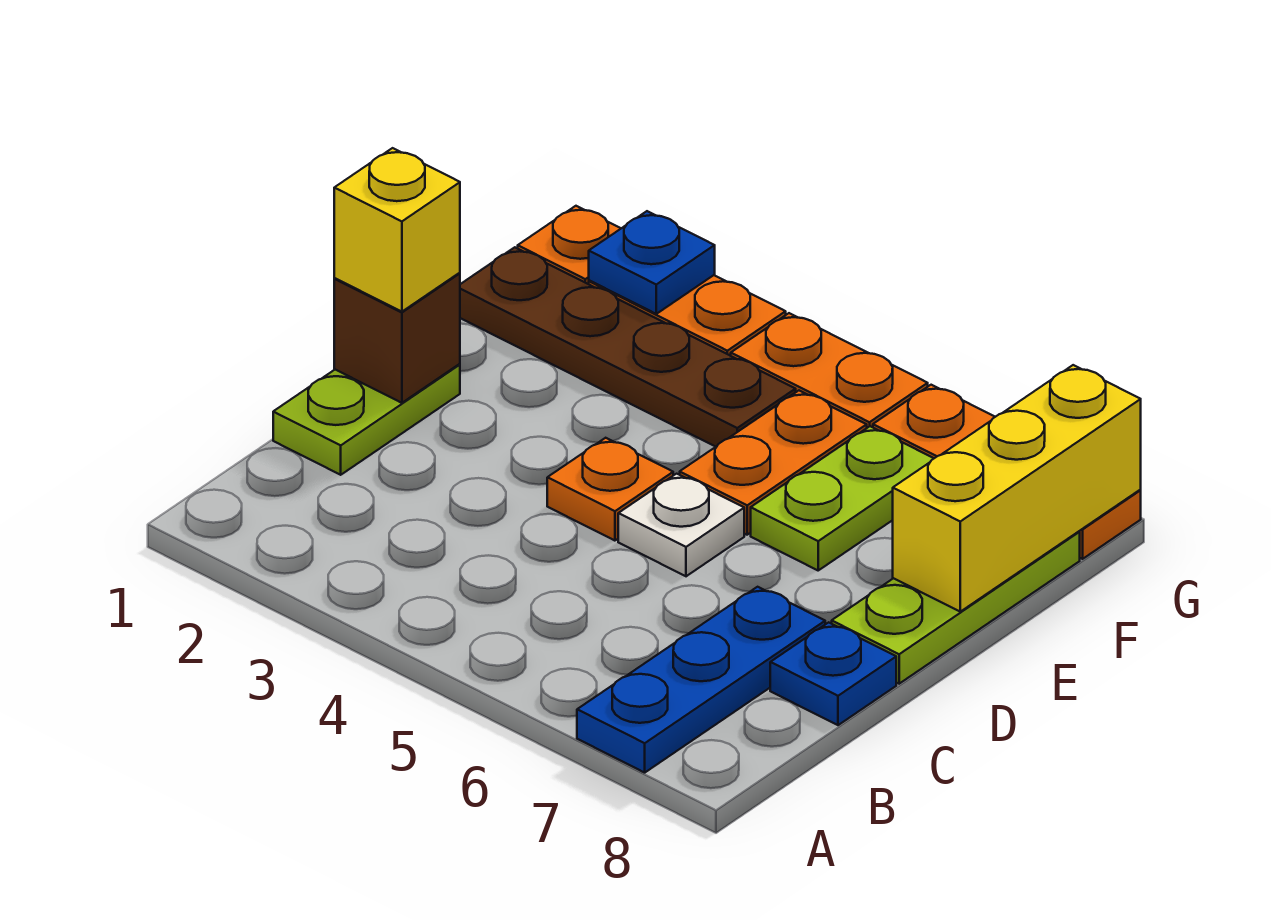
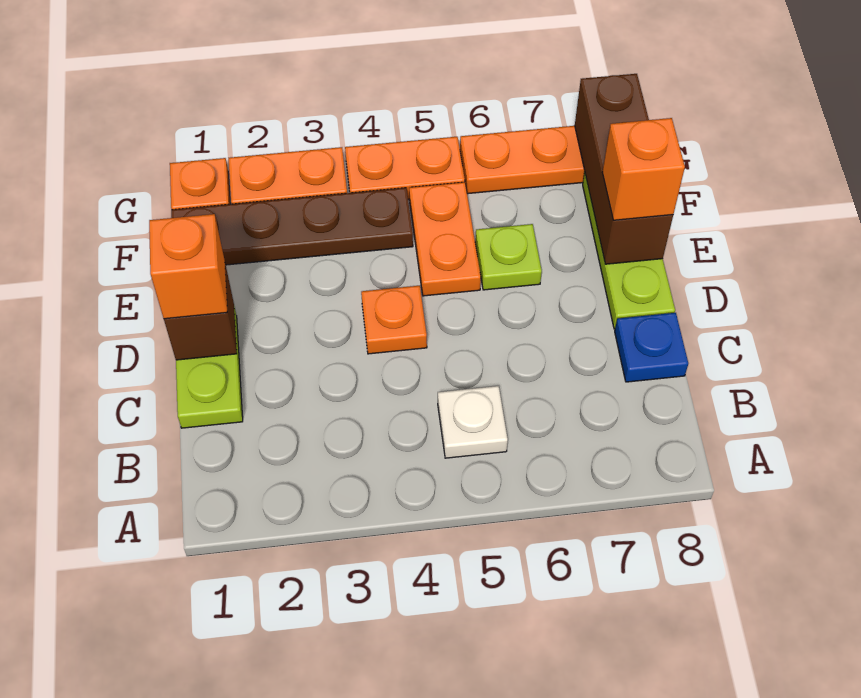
blue plate A7:C7 level 1 -> none
yellow brick D1 level 3 -> orange brick D1 level 3
white plate D5 level 1 -> white plate B5 level 1
lime plate E6:F6 level 1 -> lime plate E6 level 1
yellow brick E8:G8 level 2 -> brown brick E8:G8 level 2
none -> orange brick E8 level 3
blue plate G2 level 2 -> none

